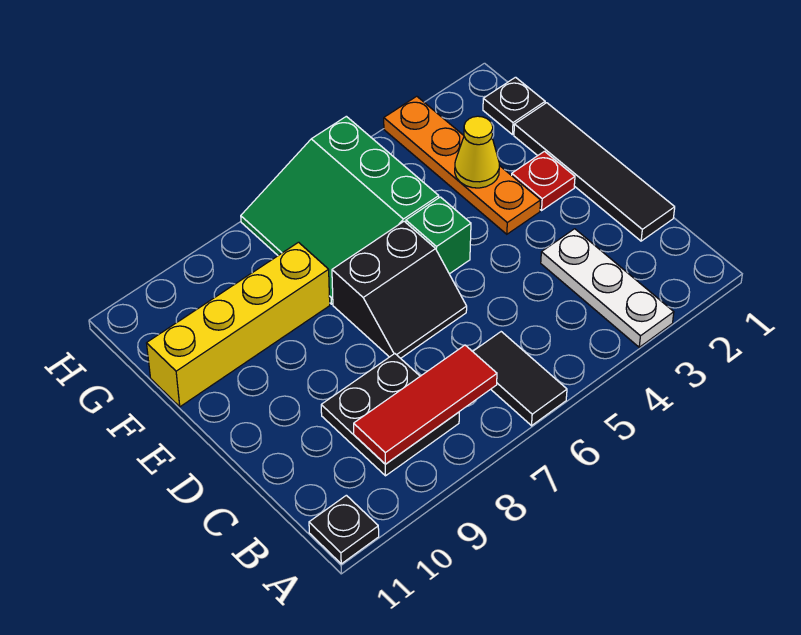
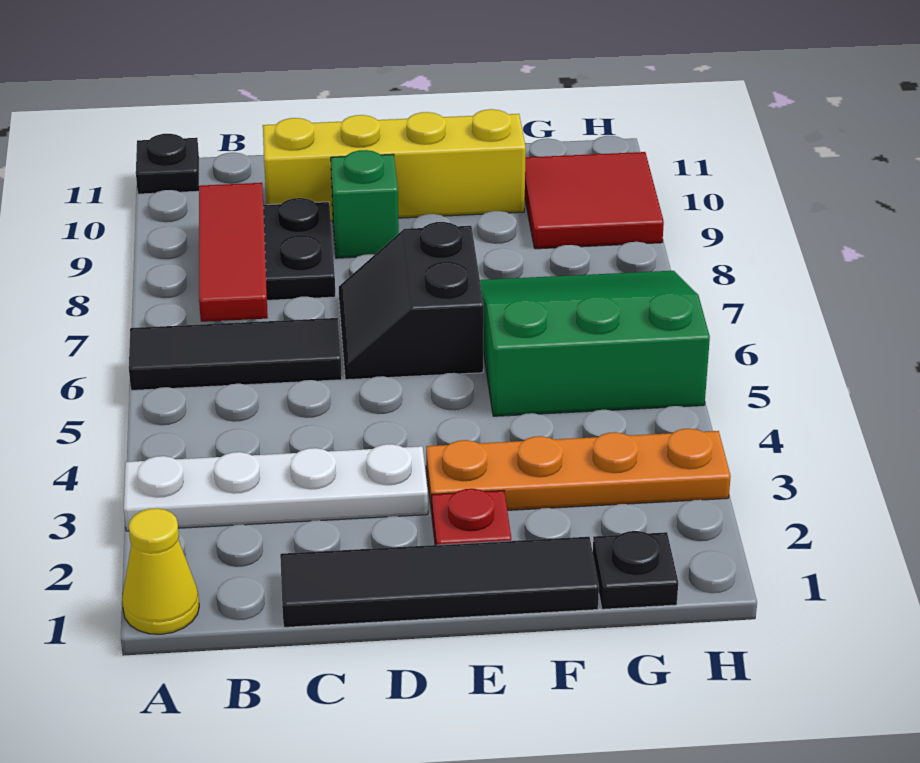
white plate A3:C3 level 1 -> white plate A3:D3 level 1
black tile A6:B6 level 1 -> black tile A6:C6 level 1
green brick E5 level 1 -> green brick D9 level 1
yellow cone F3 level 2 -> yellow cone A1 level 1
yellow brick F8:F11 level 1 -> yellow brick C10:F10 level 1
none -> red tile G9:H10 level 1

